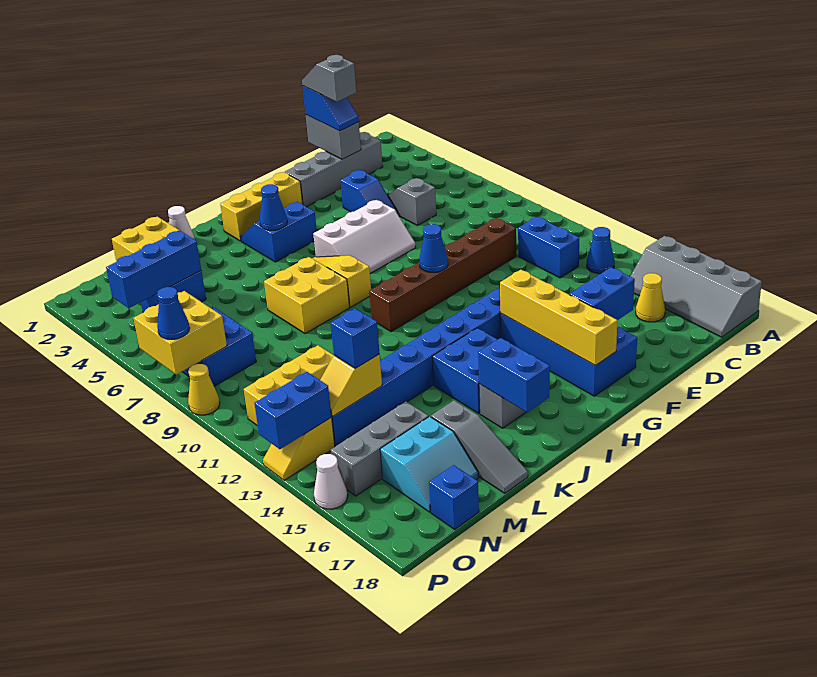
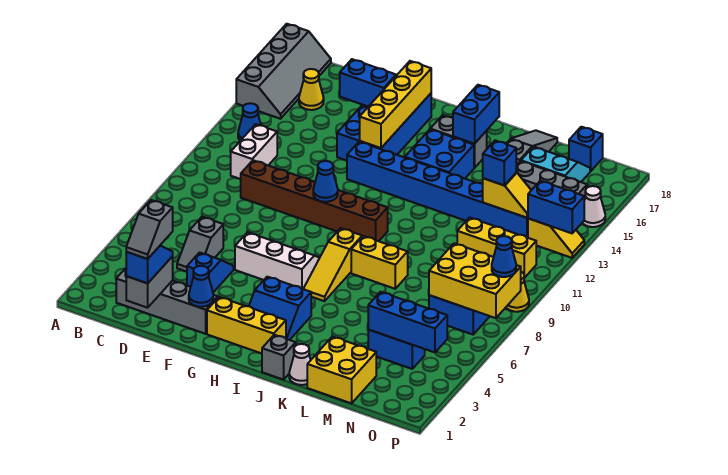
blue brick C11:C12 level 1 -> white brick C11:C12 level 1
blue cone I4 level 2 -> blue cone F2 level 2
none -> grey brick J1 level 1
yellow brick J7:K8 level 1 -> yellow brick J8:K8 level 1
yellow brick O7:P8 level 2 -> yellow brick N7:P8 level 2

